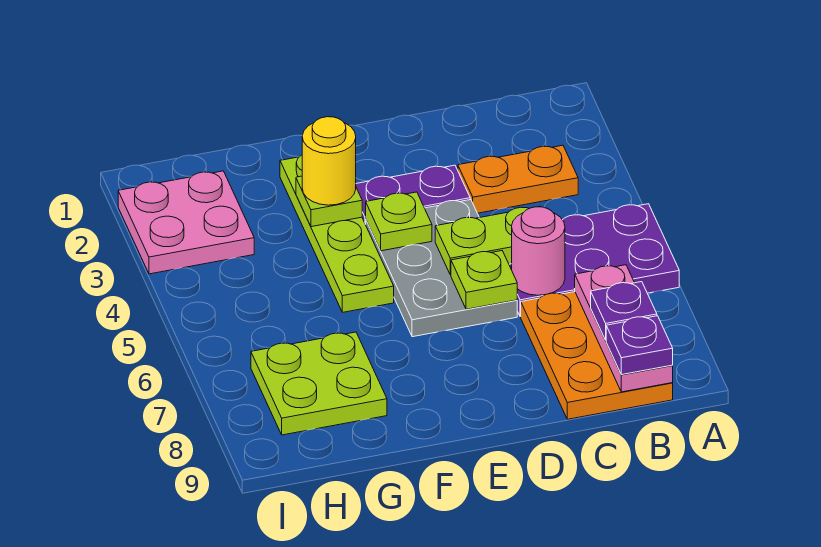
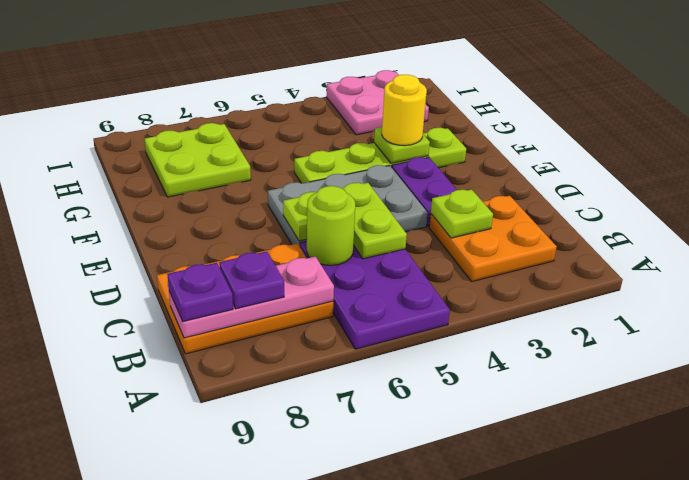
orange plate B3:C3 level 1 -> orange plate B2:C3 level 1
pink round brick C6 level 2 -> lime round brick C6 level 2
lime plate E4 level 2 -> lime plate C3 level 2

